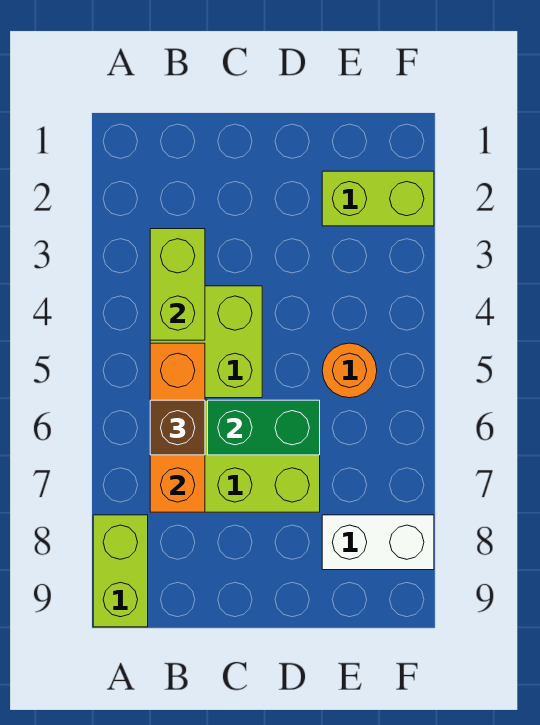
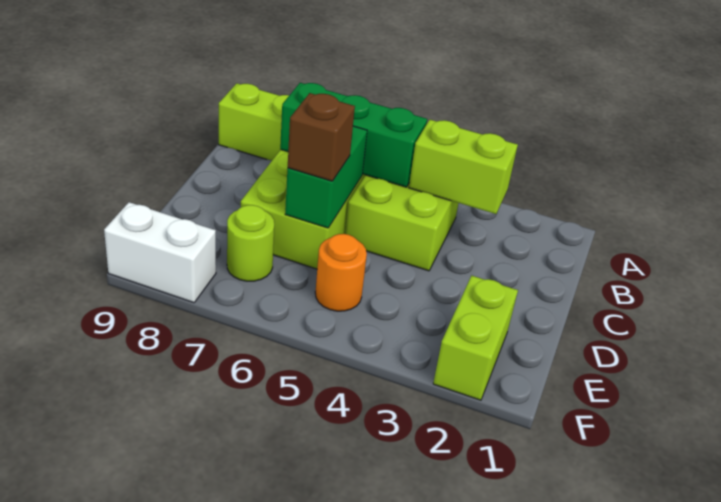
orange brick B5:B7 level 2 -> green brick B5:B7 level 2
brown brick B6 level 3 -> brown brick D6 level 3
none -> lime round brick E7 level 1
white brick E8:F8 level 1 -> white brick F8:F9 level 1

